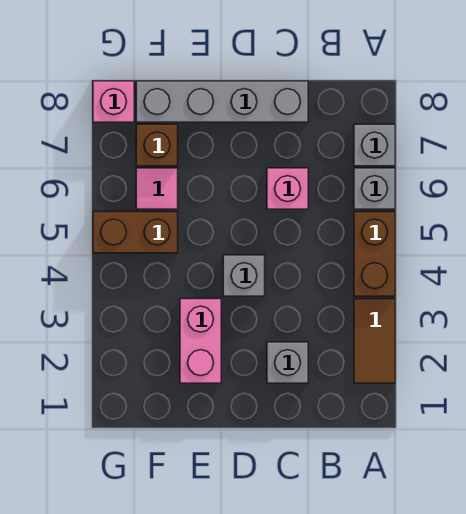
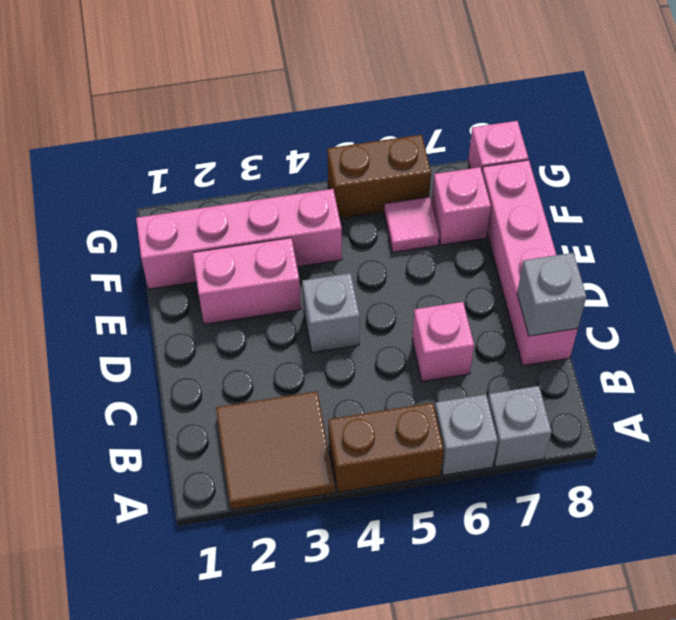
brown tile A2:A3 level 1 -> brown tile A2:B3 level 1
grey brick C2 level 1 -> grey brick C8 level 2
grey brick C8:F8 level 1 -> pink brick C8:F8 level 1
none -> pink brick F1:F4 level 1
brown brick F5:G5 level 1 -> brown brick G5:G6 level 1
brown brick F7 level 1 -> pink brick F7 level 1

